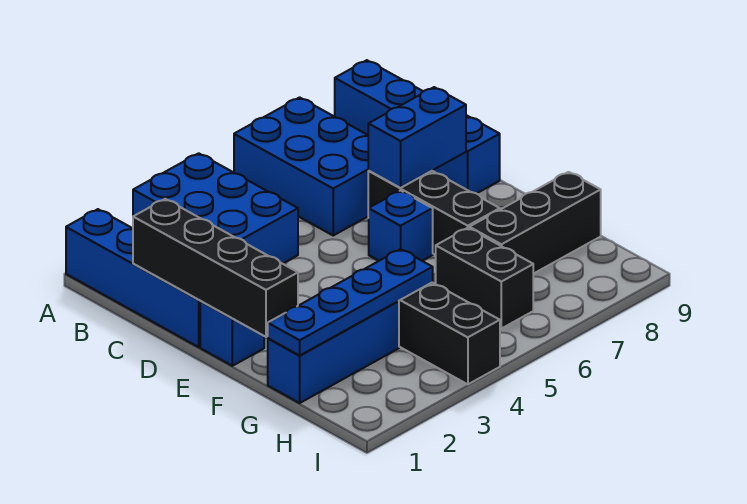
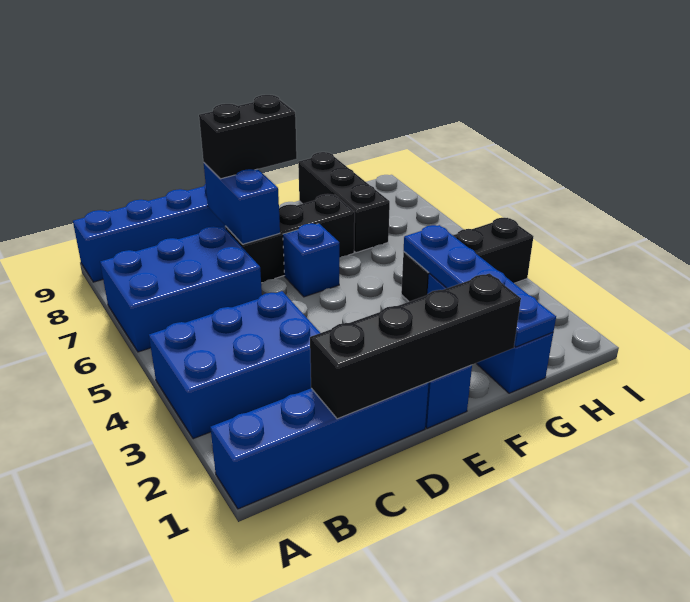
black brick G6:H6 level 1 -> black brick D8:E8 level 3

